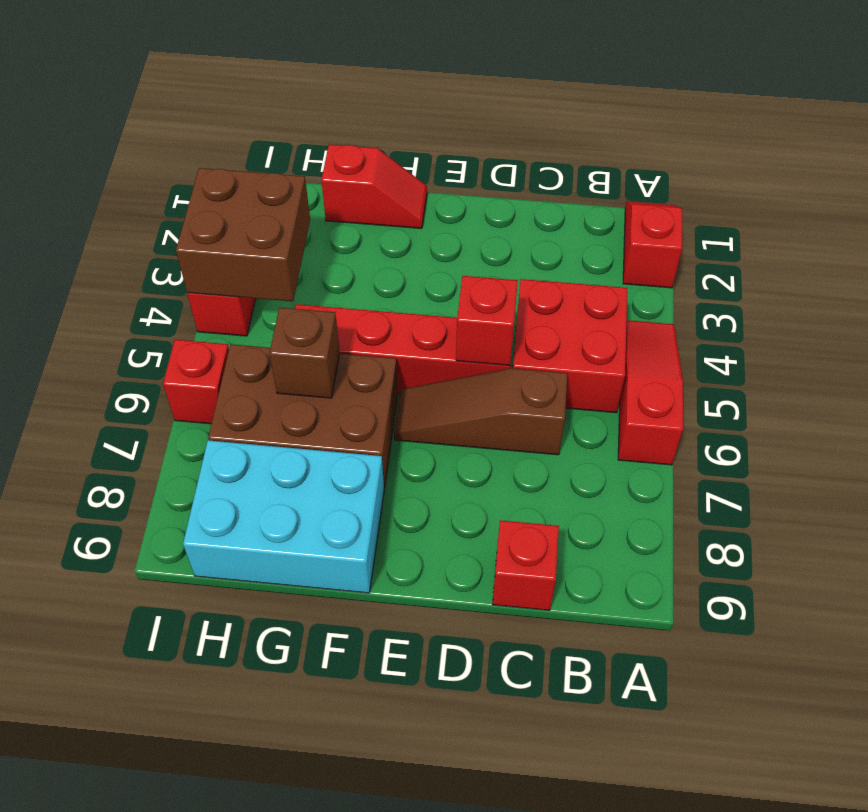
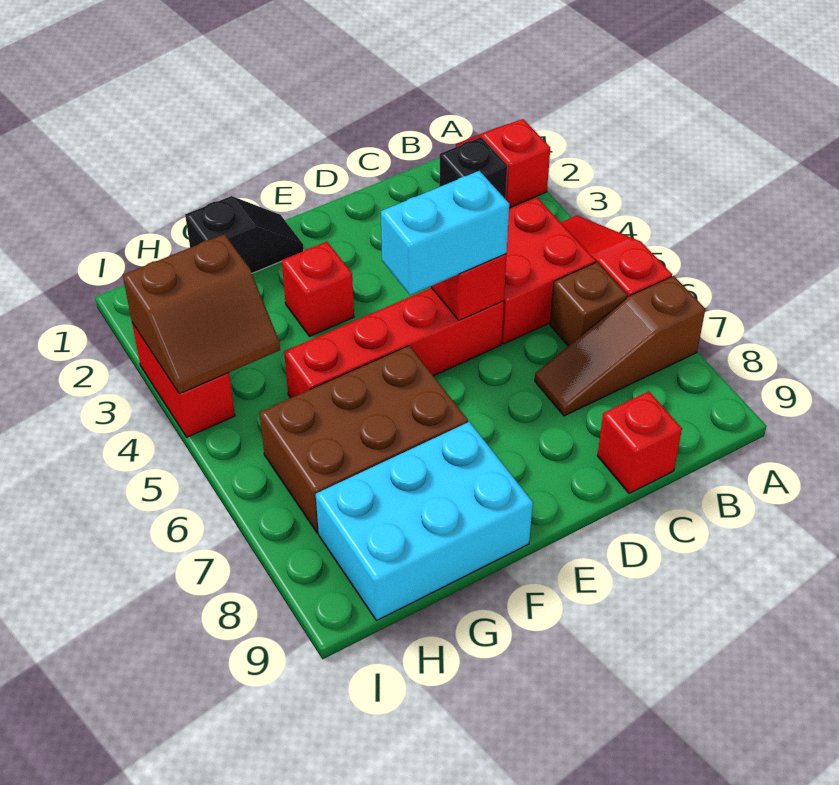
none -> black brick B2 level 1
brown slope C6:E6 level 1 top C -> brown slope A7:C7 level 1 top A
none -> cyan brick D5:E5 level 3
red slope F1:G1 level 1 top G -> black slope F1:G1 level 1 top G
brown brick G6 level 2 -> brown brick B6 level 1
brown brick H3:I4 level 2 -> brown slope H3:I4 level 2 top 3
red brick I6 level 1 -> red brick F3 level 1

